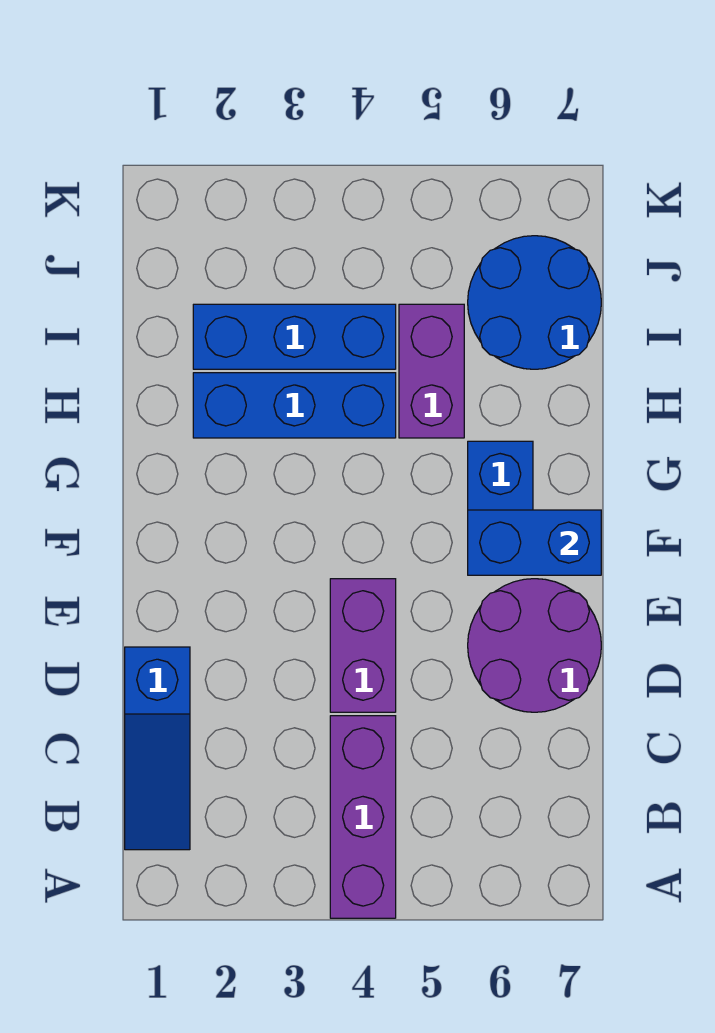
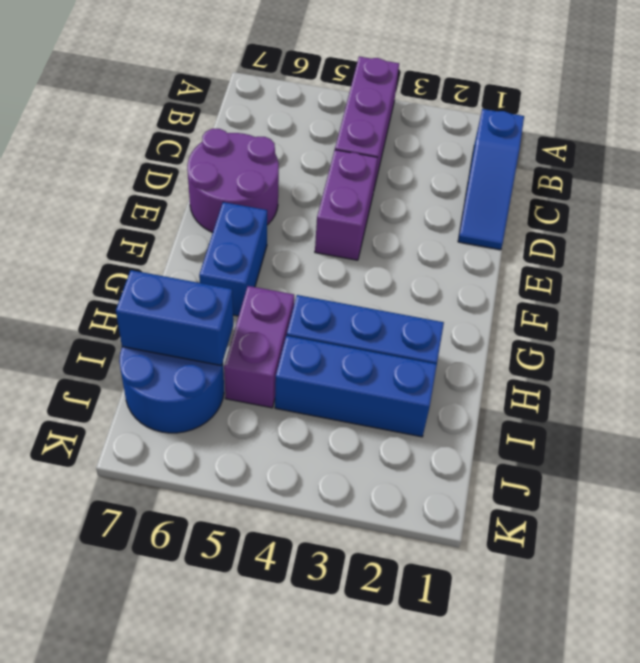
blue slope B1:D1 level 1 top D -> blue slope B1:D1 level 1 top B
blue brick F6:F7 level 2 -> blue brick I6:I7 level 2

